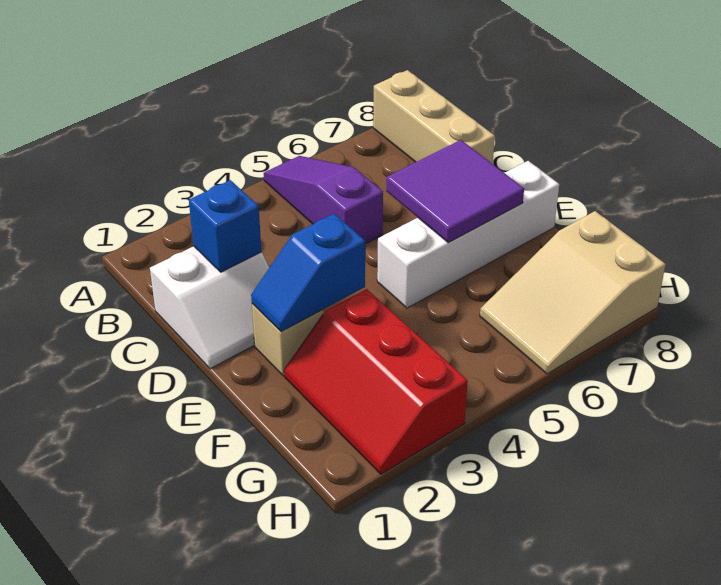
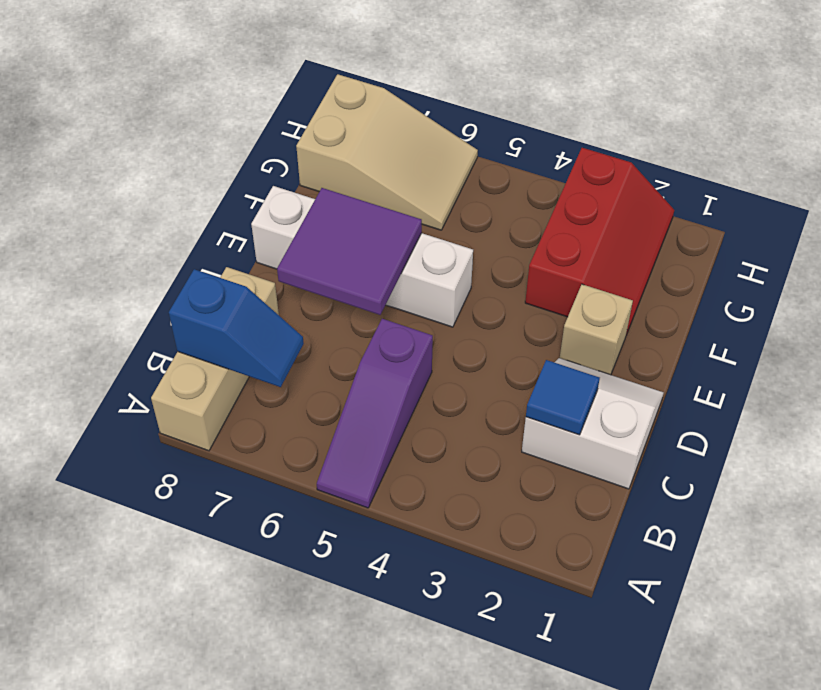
blue brick C2 level 2 -> blue tile C2 level 2
blue slope E2:E3 level 2 top 3 -> blue slope B7:B8 level 2 top 8

